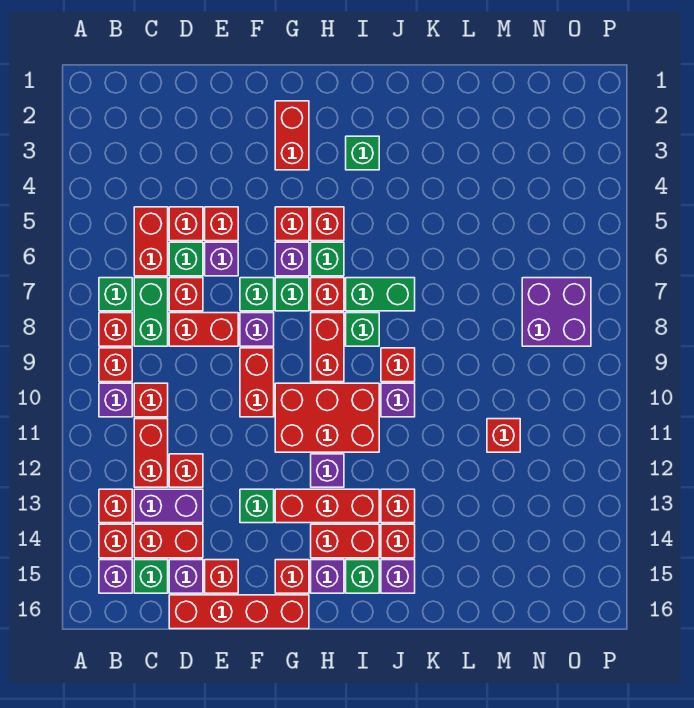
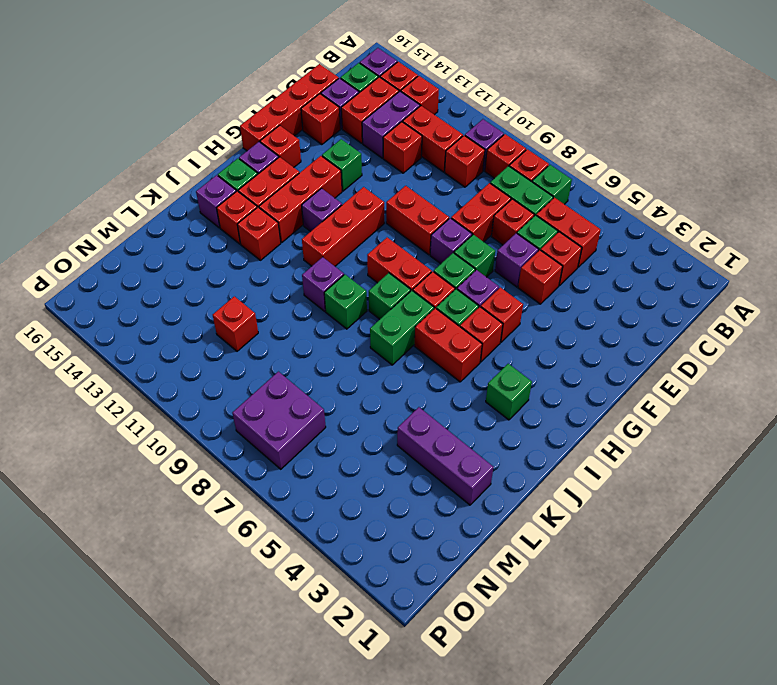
red brick G2:G3 level 1 -> red brick I5:I6 level 1
red brick G10:I11 level 1 -> red brick G11:I11 level 1
red brick J9 level 1 -> green brick J9 level 1
none -> purple brick L2:L4 level 1

